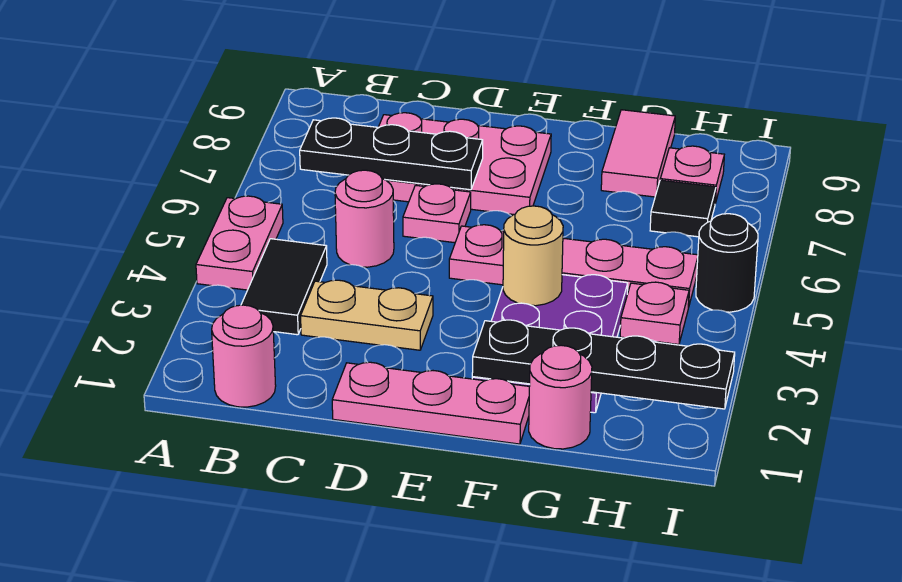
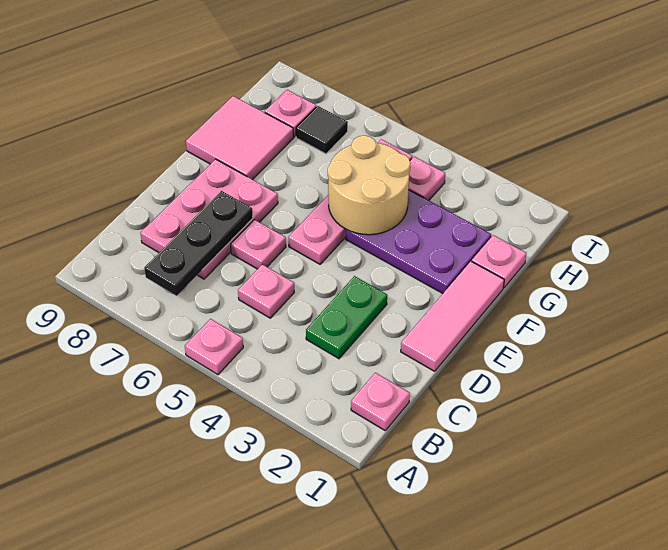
pink plate A4:A5 level 1 -> pink plate A5 level 1
pink round brick B1 level 1 -> pink plate B1 level 1
black tile B3:B4 level 1 -> none
tan plate C3:D3 level 1 -> green plate C3:D3 level 1
pink round brick C5 level 1 -> pink plate C5 level 1
pink plate D1:F1 level 1 -> pink tile D1:F1 level 1
black plate F2:I2 level 2 -> none
tan round brick F4 level 2 -> tan round brick F4:G5 level 2
pink round brick G1 level 1 -> pink plate G1 level 1
pink tile G8:G9 level 1 -> pink tile F8:G9 level 1
black round brick I5 level 1 -> none

